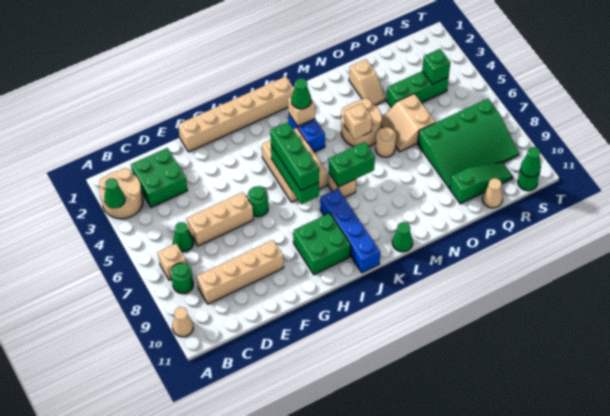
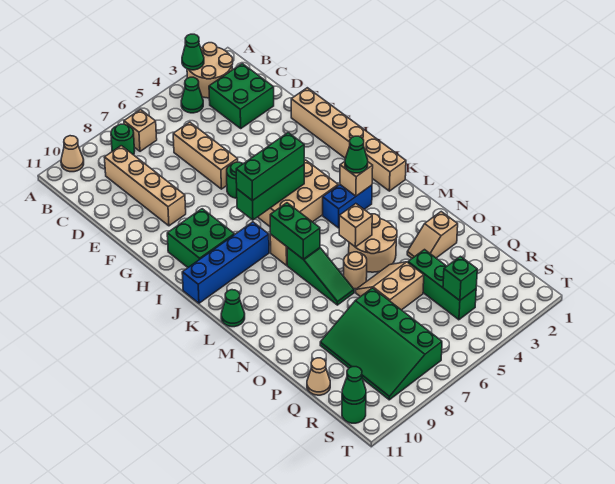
green cone C6 level 1 -> green cone B4 level 1
green slope P10:R10 level 1 top P -> green slope L7:N7 level 1 top L

